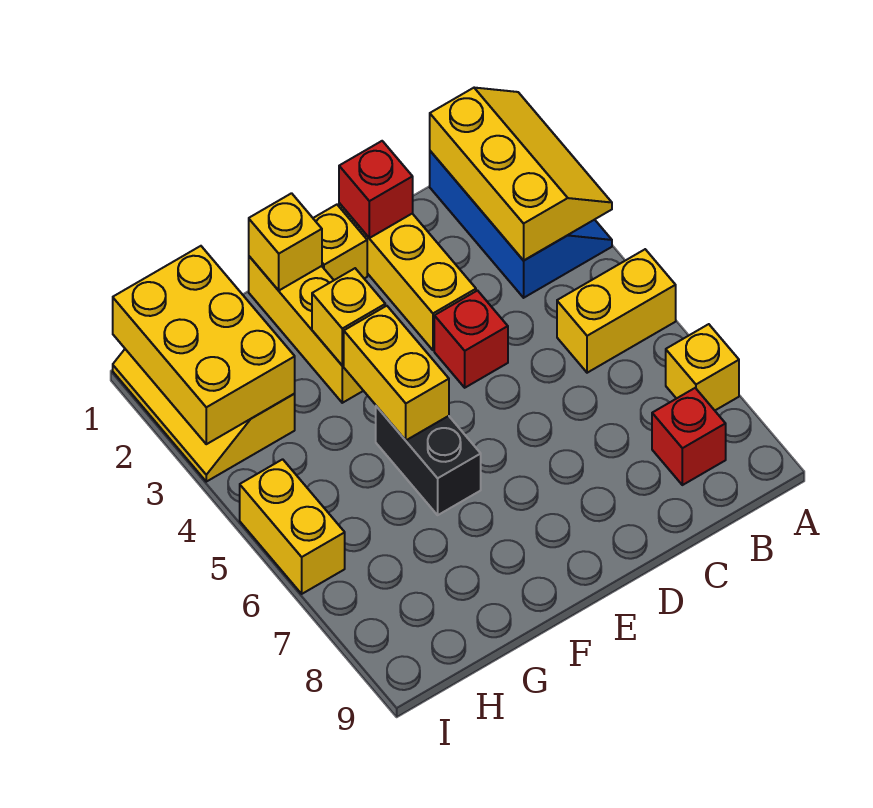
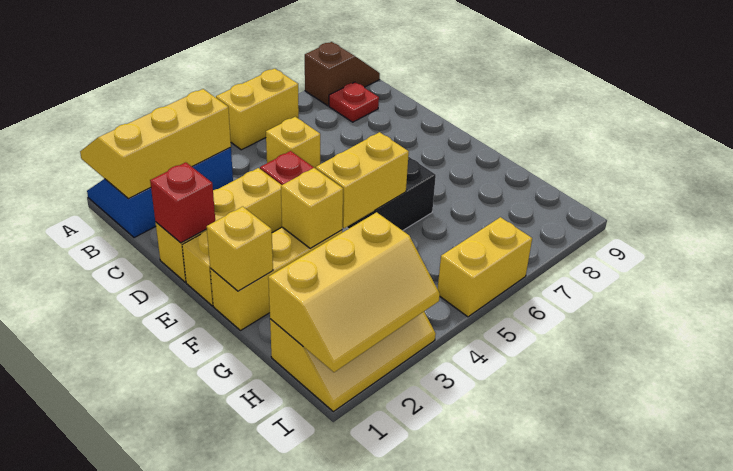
yellow brick A5:B5 level 1 -> yellow brick A5:A6 level 1
yellow brick A7 level 1 -> yellow brick C5 level 1
none -> brown slope A8:A9 level 1 top 8
red brick B8 level 1 -> red plate B8 level 1
yellow brick H1:I3 level 2 -> yellow slope H1:I3 level 2 top H

